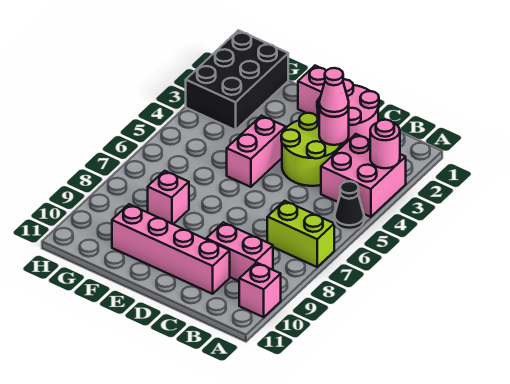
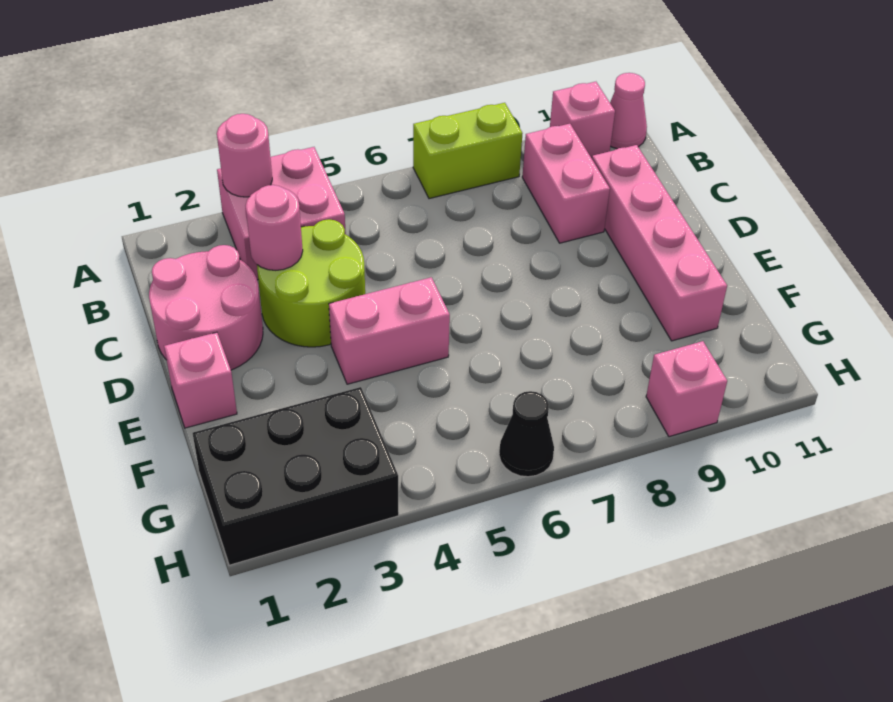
black cone A5 level 1 -> black cone H6 level 1
lime brick A7:B7 level 1 -> lime brick A7:A8 level 1
pink cone C3 level 3 -> pink cone A11 level 1
pink brick F8 level 1 -> pink brick H9 level 1

